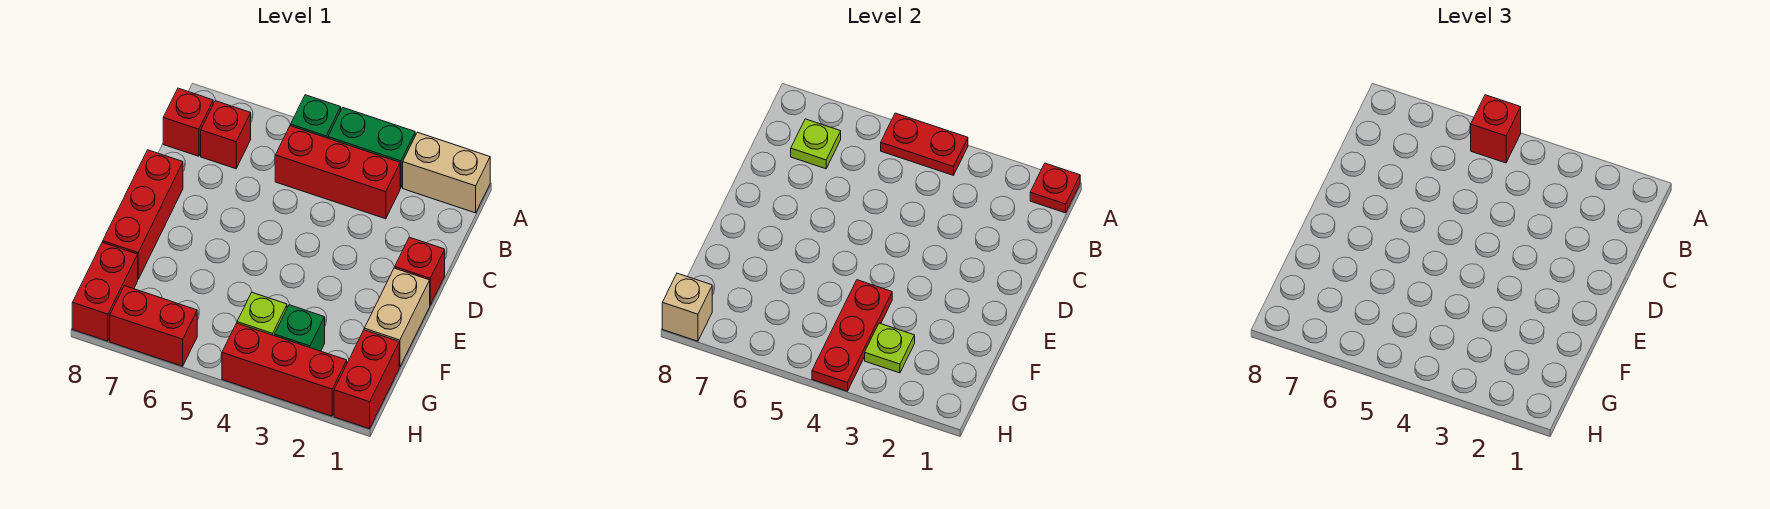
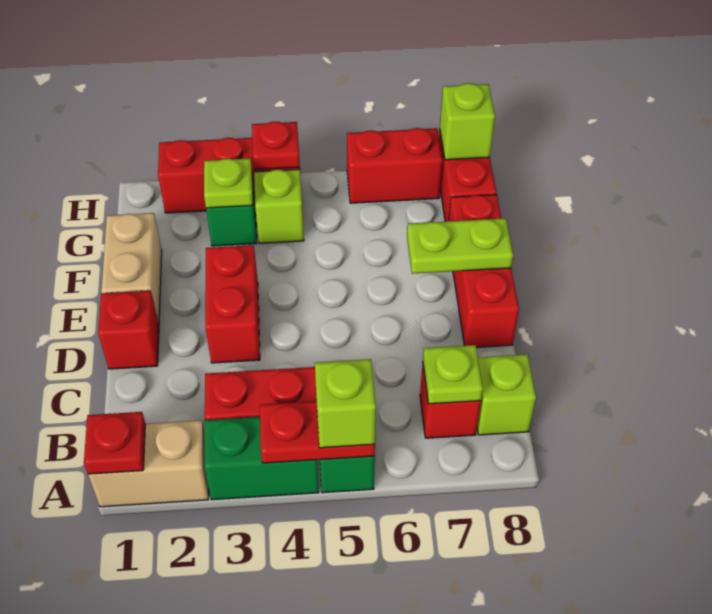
red brick A5 level 3 -> lime brick A5 level 3
red brick B8 level 1 -> lime brick B8 level 1
none -> lime plate E7:E8 level 2
red plate F4:H4 level 2 -> red plate H4 level 2
red brick G1:H1 level 1 -> red brick D3:E3 level 1
tan brick H8 level 2 -> lime brick H8 level 2

